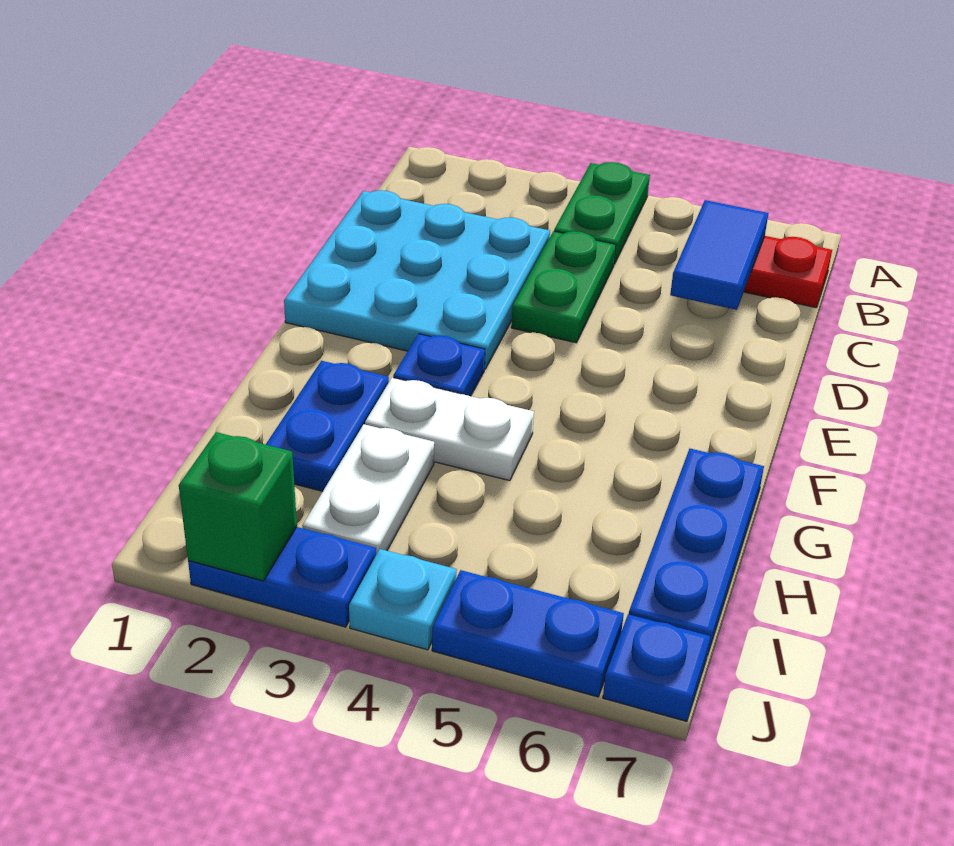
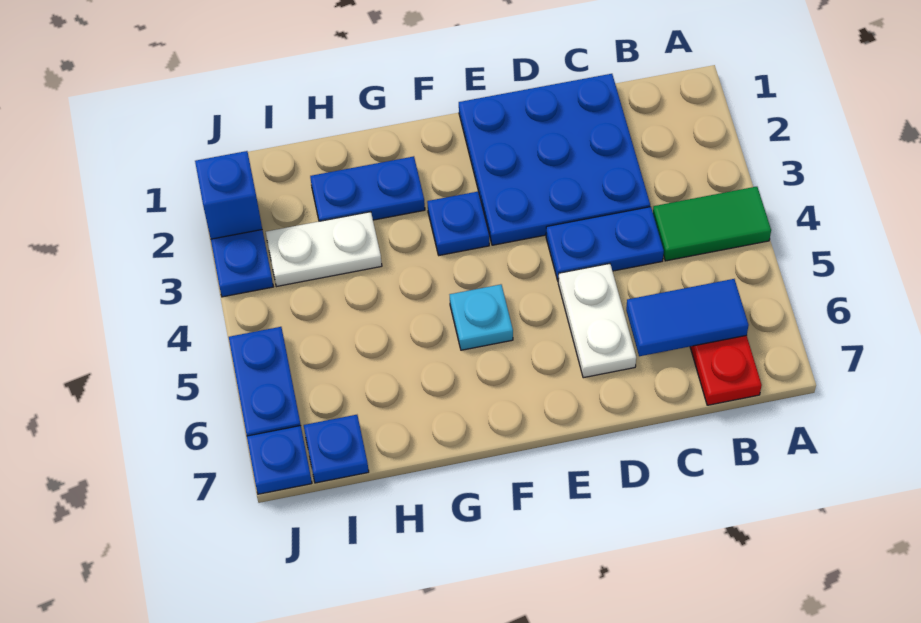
green plate A4:B4 level 1 -> green tile A4:B4 level 1
cyan plate C1:E3 level 1 -> blue plate C1:E3 level 1
green plate C4:D4 level 1 -> blue plate C4:D4 level 1
white plate G3:G4 level 1 -> white plate D5:D6 level 1
blue plate G7:I7 level 1 -> blue plate I7 level 1
green brick J2 level 2 -> blue brick J2 level 2
cyan plate J4 level 1 -> cyan plate F5 level 1

